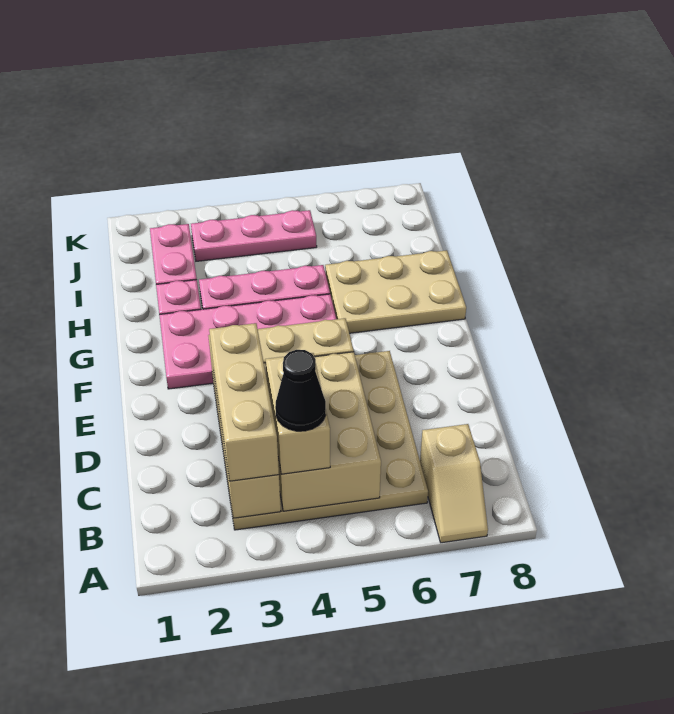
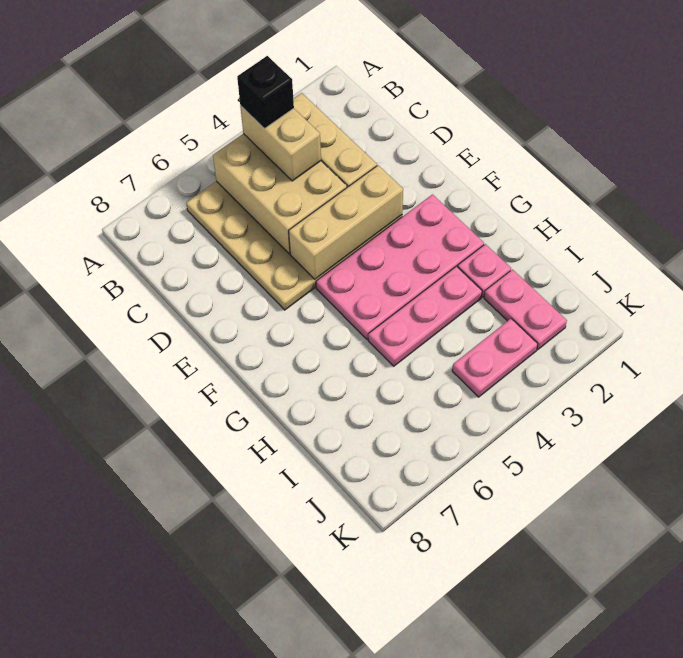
tan slope A7:B7 level 1 top B -> none
tan brick B3:D3 level 3 -> none
black cone B4 level 4 -> black brick B4 level 4
tan plate G6:H8 level 1 -> none
pink plate J3:J5 level 1 -> pink plate J3:J4 level 1

